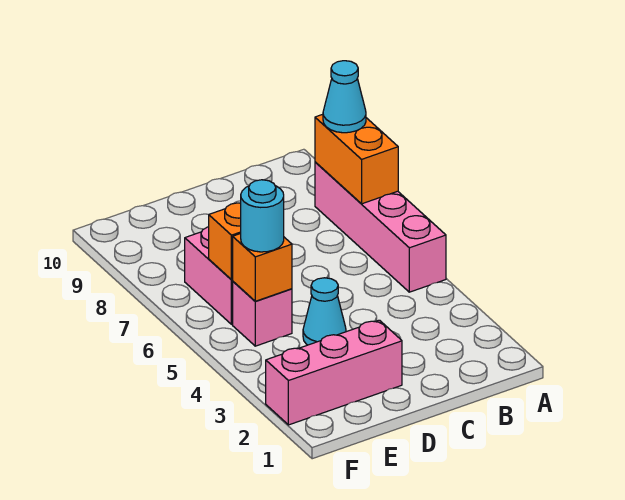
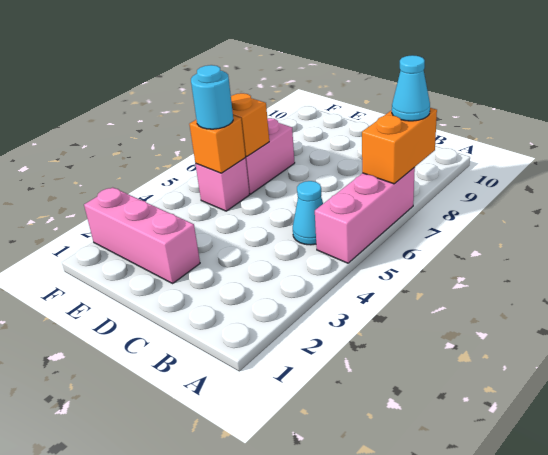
pink brick A5:A8 level 1 -> pink brick A5:A7 level 1
cyan cone D4 level 1 -> cyan cone B5 level 1

